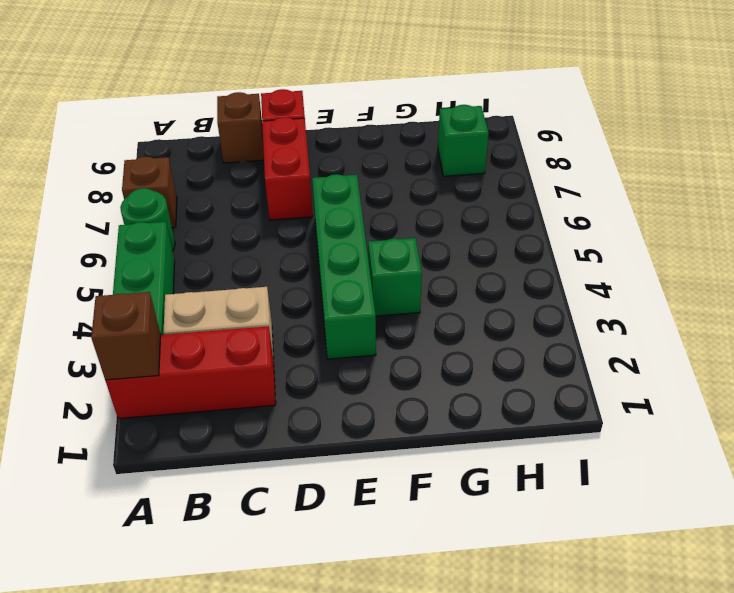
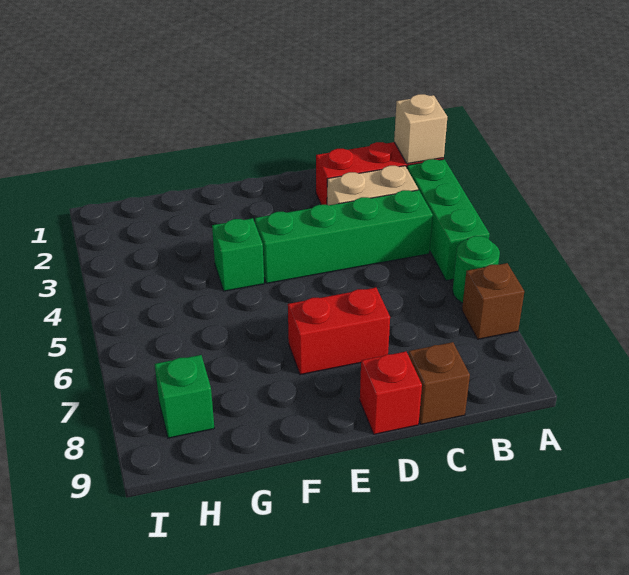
brown brick A2 level 2 -> tan brick A2 level 2
red brick D7:D8 level 1 -> red brick D7:E7 level 1
green brick E3:E6 level 1 -> green brick B4:E4 level 1

